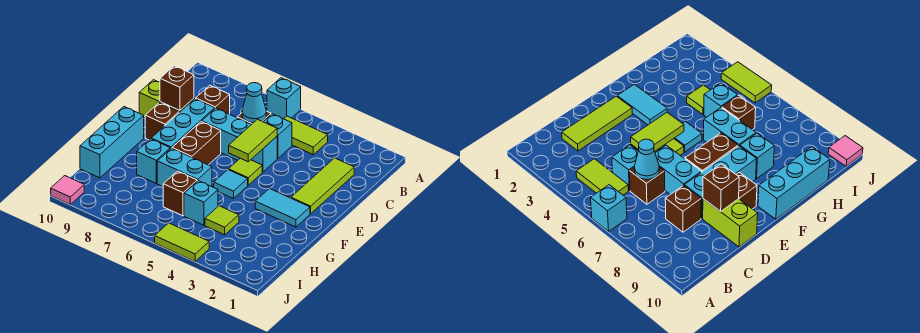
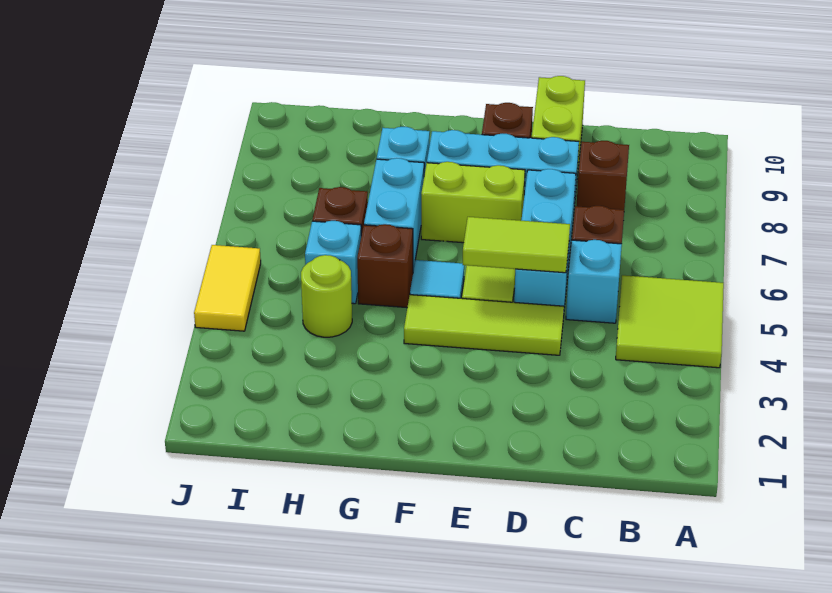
cyan brick A6 level 1 -> none
lime tile B4:B5 level 1 -> lime tile A4:B5 level 1
lime tile C2:E2 level 1 -> lime tile D4:F4 level 1
cyan cone C6 level 2 -> none
brown brick D9 level 2 -> brown brick G5 level 1
brown brick E7:F7 level 1 -> lime brick E7:F7 level 1
cyan tile F2:F3 level 1 -> none
cyan brick F10:H10 level 1 -> none
lime tile H4 level 1 -> lime round brick H4 level 1
lime tile J4:J5 level 1 -> yellow tile J4:J5 level 1
pink tile J10 level 1 -> none

